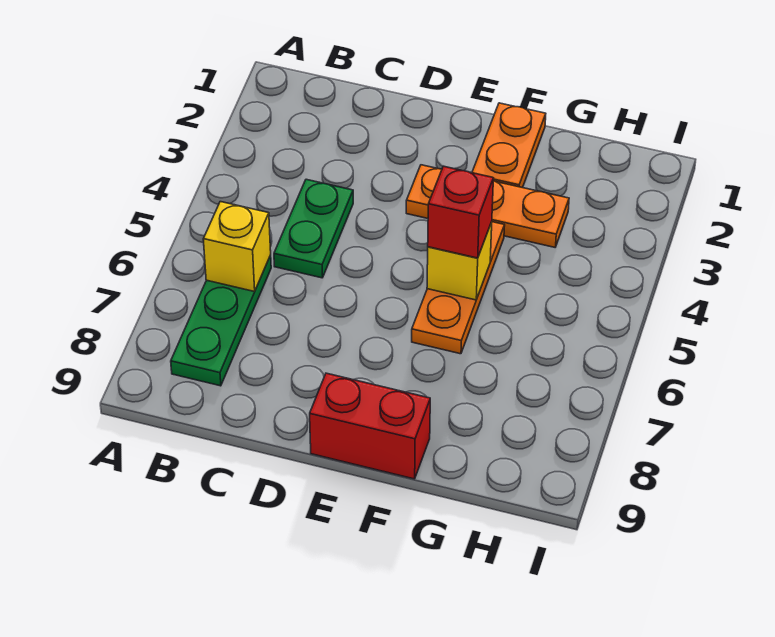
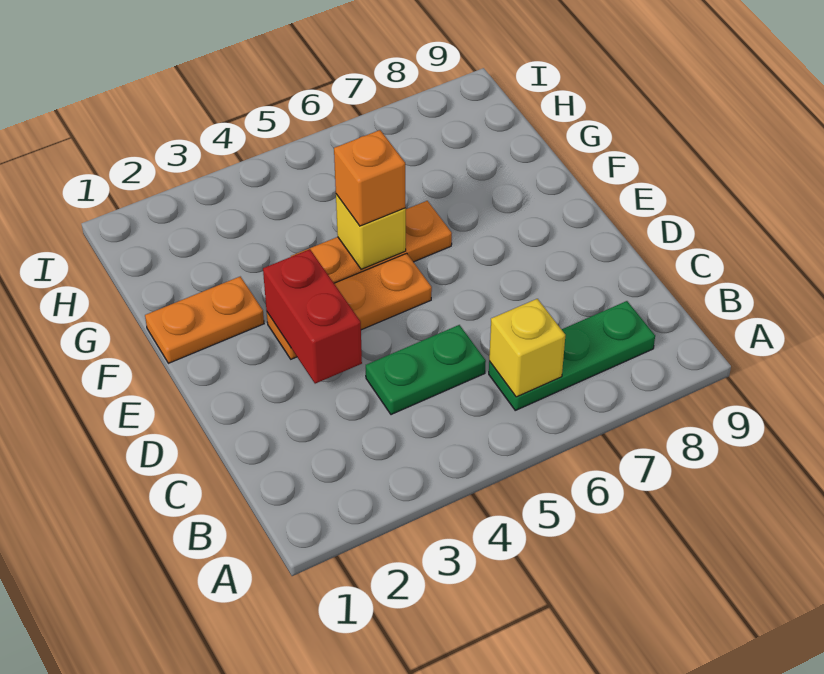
orange plate E3:G3 level 1 -> orange plate E3:E5 level 1
red brick E9:F9 level 1 -> red brick D3:E3 level 2
red brick F5 level 3 -> orange brick F5 level 3

